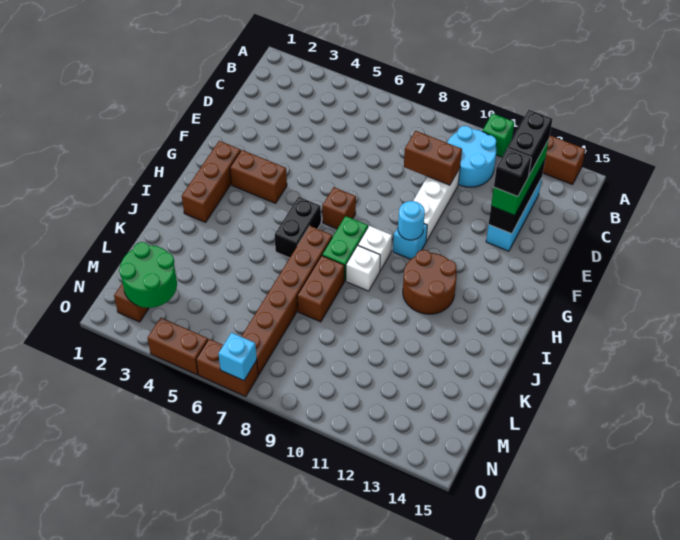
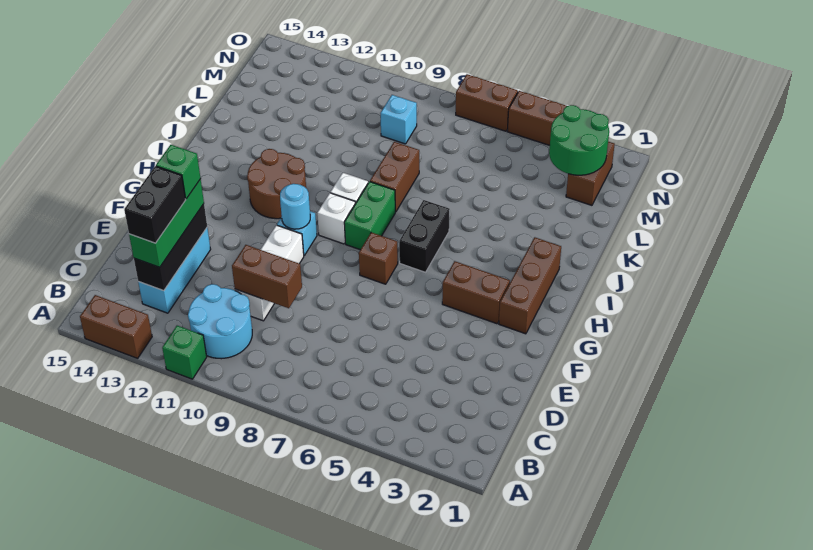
black brick E13 level 4 -> green brick E13 level 4
brown brick I7:N7 level 1 -> none
cyan brick O7 level 2 -> cyan brick M9 level 1

